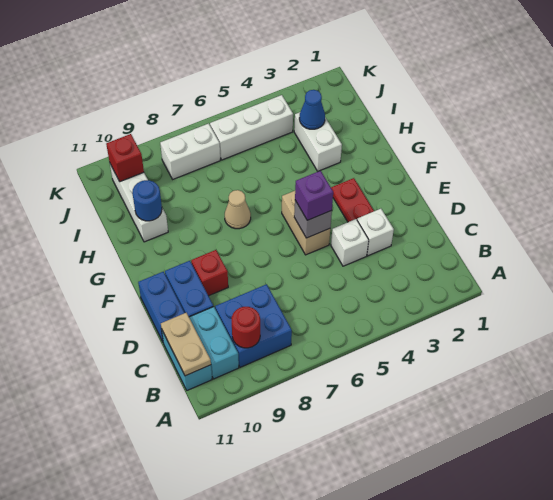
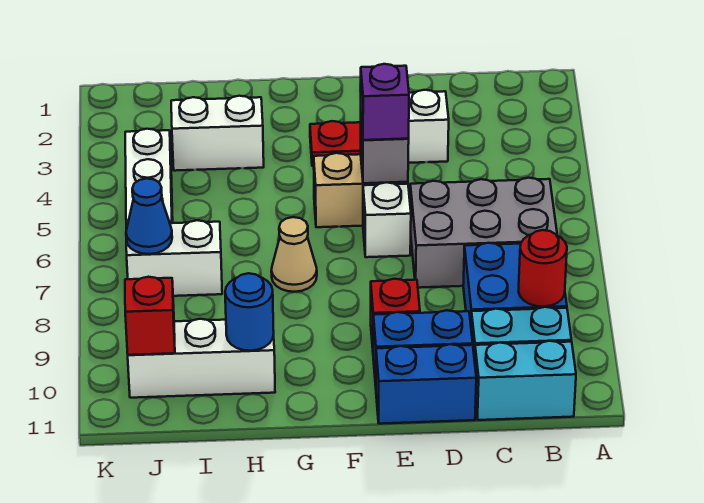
none -> grey brick B6:D7 level 1
tan plate B11:C11 level 2 -> none
white brick D4 level 1 -> white brick E6 level 1
blue cone I3 level 2 -> blue cone J7 level 2
white brick J7:J8 level 1 -> white brick I7:J7 level 1

